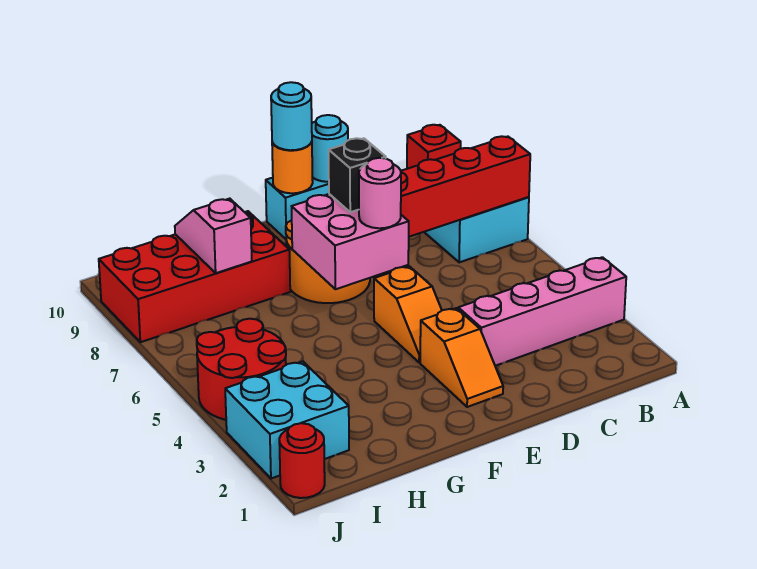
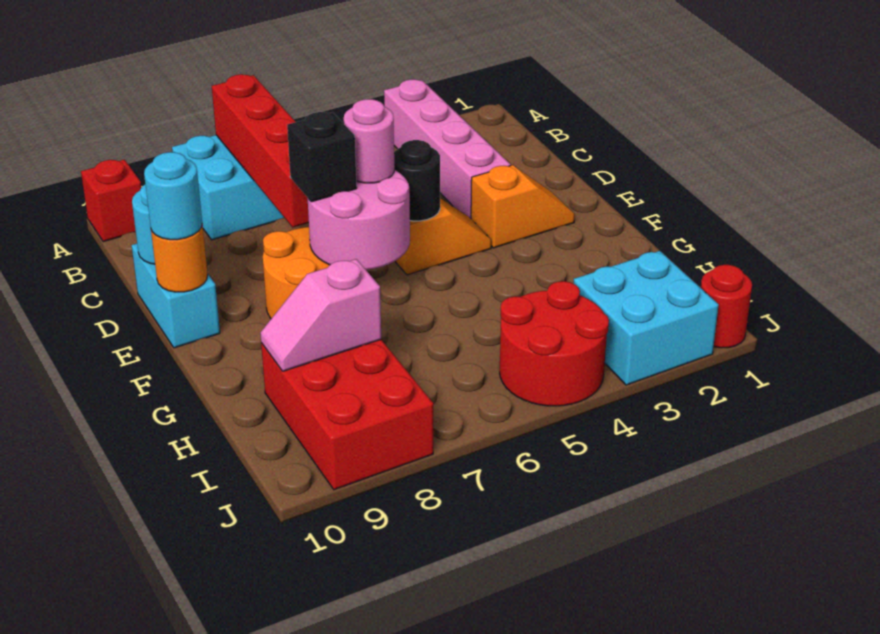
none -> black round brick E5 level 2
pink brick E6:F7 level 2 -> pink round brick E6:F7 level 2
red brick G8:J9 level 1 -> red brick H8:J9 level 1

